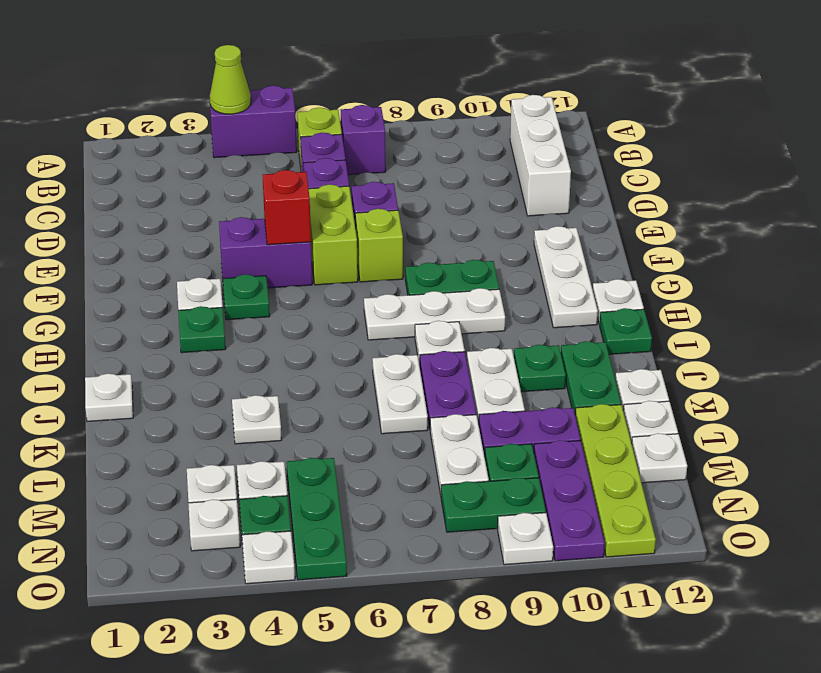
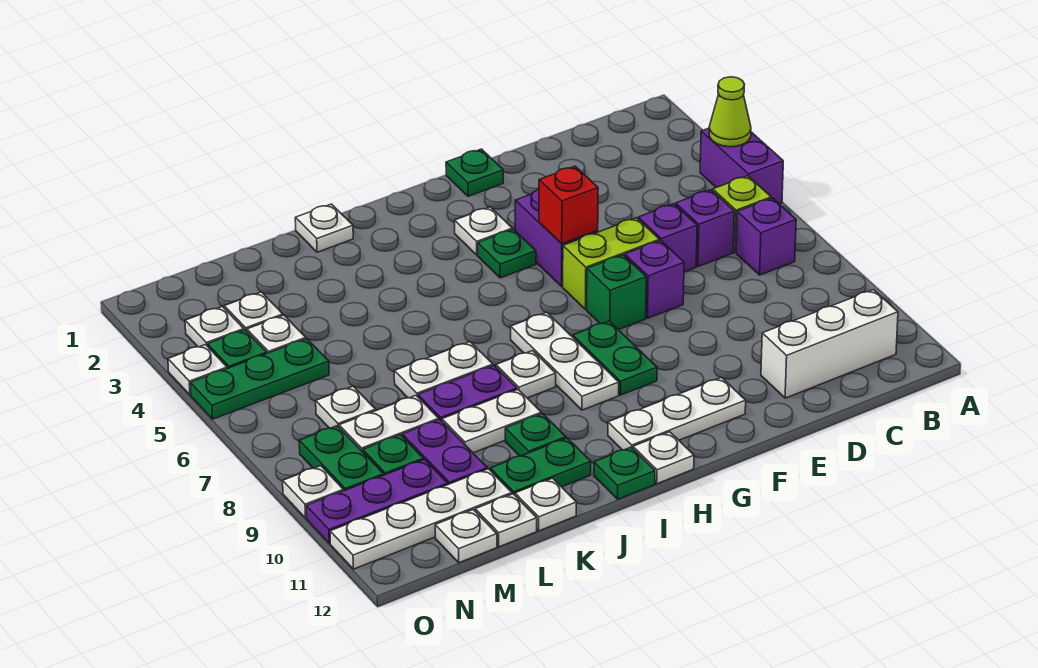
lime brick F7 level 1 -> green brick F7 level 1
green plate H3 level 1 -> green plate F1 level 1
white plate K4 level 1 -> white plate M7 level 1
lime plate L11:O11 level 1 -> white plate L11:O11 level 1

